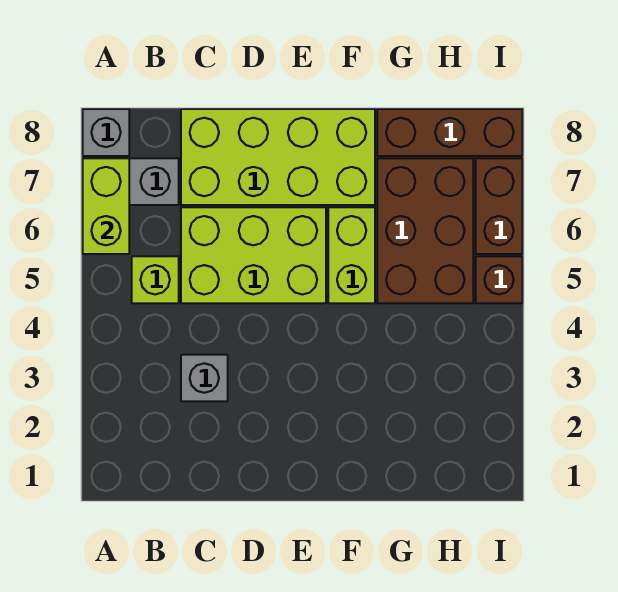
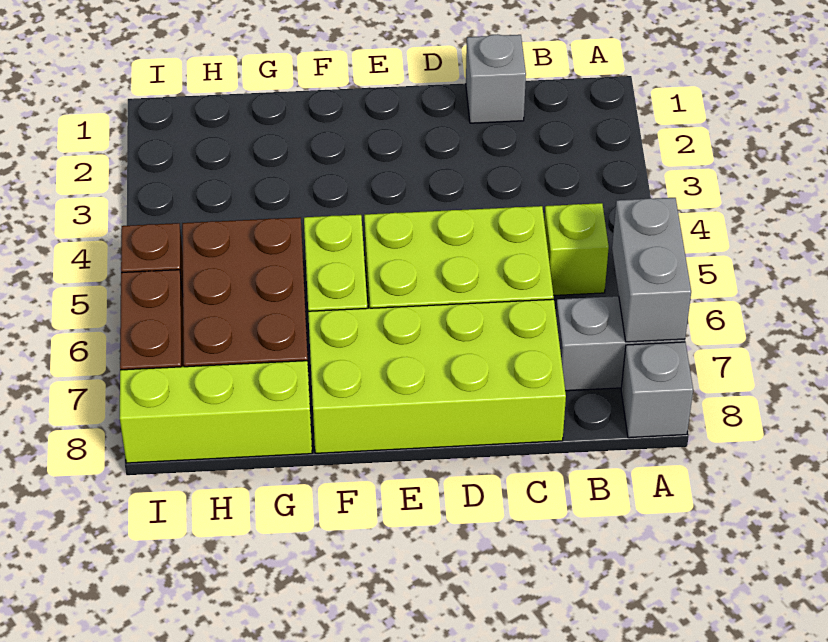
lime brick A6:A7 level 2 -> grey brick A6:A7 level 2
grey brick C3 level 1 -> grey brick C1 level 1
brown brick G8:I8 level 1 -> lime brick G8:I8 level 1

